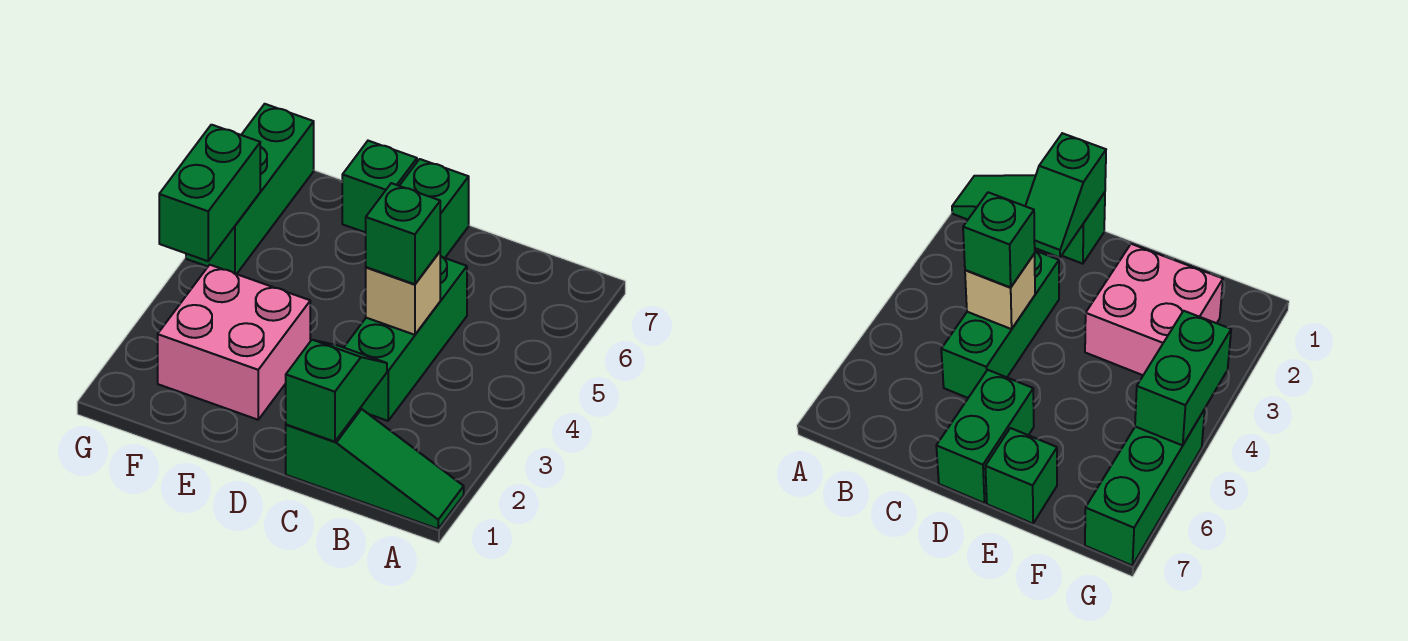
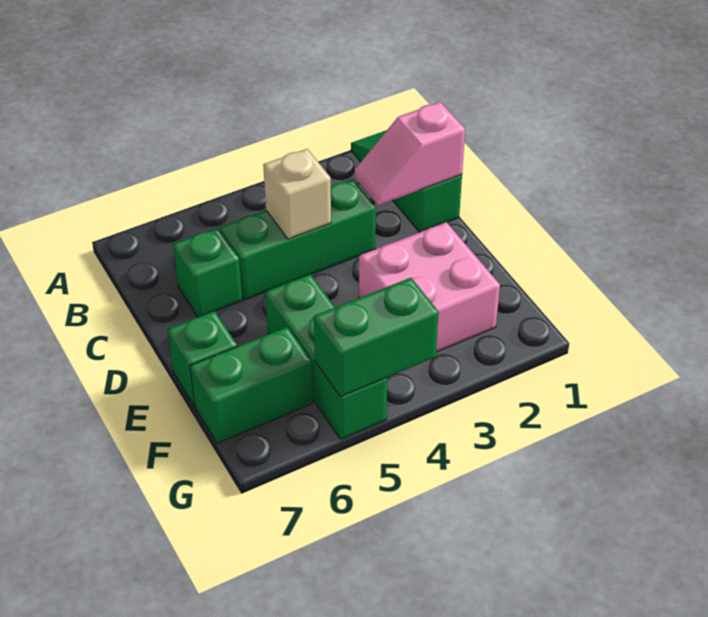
green slope C1:C2 level 2 top 1 -> pink slope C1:C2 level 2 top 1
green brick C4 level 3 -> green brick C6 level 1
green brick D6:D7 level 1 -> green brick F6:F7 level 1
green brick G5:G7 level 1 -> green brick E5:G5 level 1

